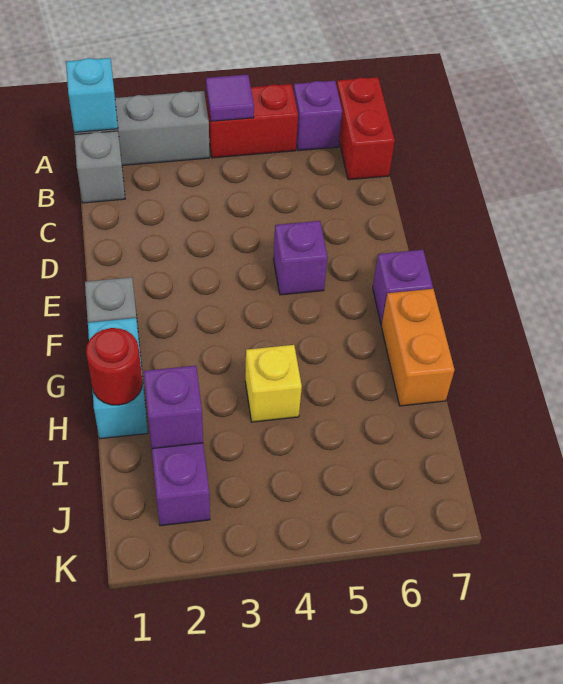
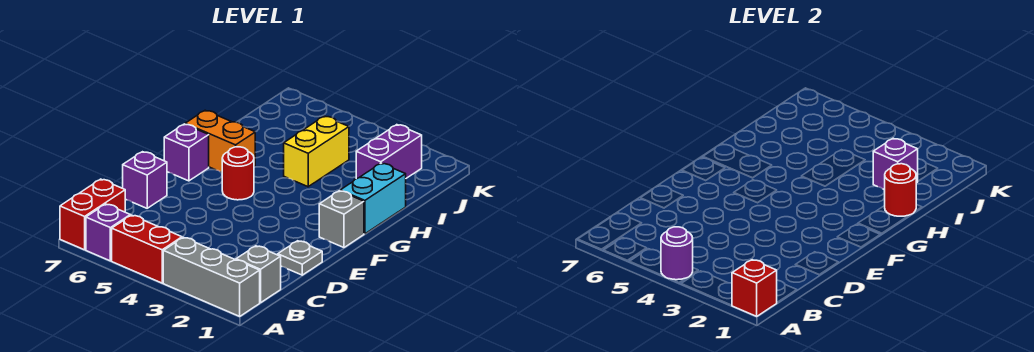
cyan brick A1 level 2 -> red brick A1 level 2
purple tile A4 level 2 -> purple round brick A4 level 2
none -> grey plate D1 level 1
purple brick E5 level 1 -> purple brick D7 level 1
none -> red round brick F5 level 1
orange brick G7:H7 level 1 -> orange brick G6:G7 level 1
yellow brick H4 level 1 -> yellow brick H4:I4 level 1

